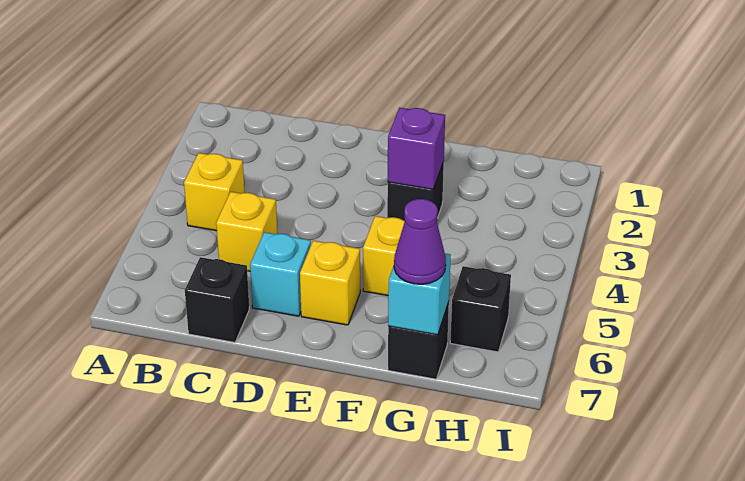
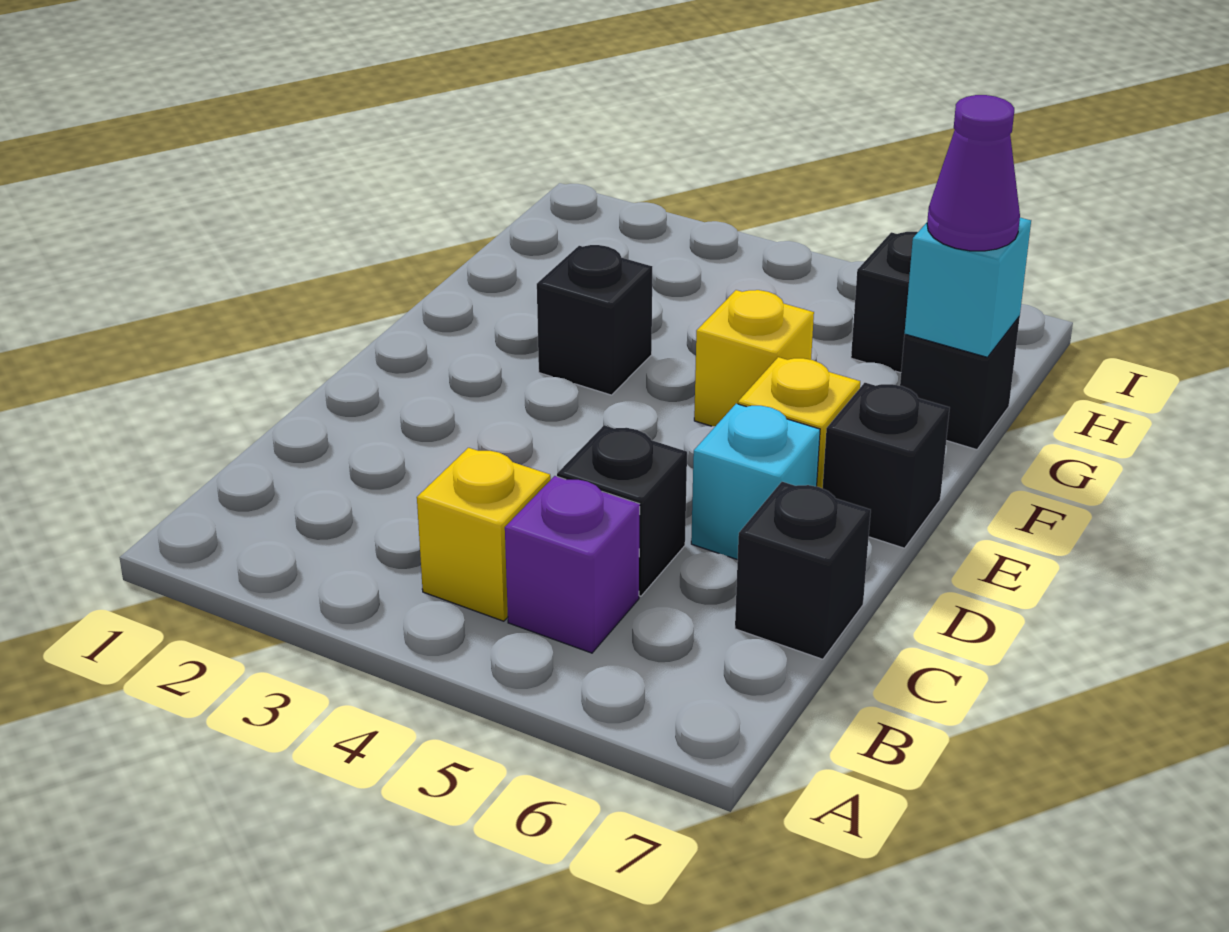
yellow brick C5 level 1 -> black brick C5 level 1
none -> black brick E7 level 1
purple brick F3 level 2 -> purple brick B5 level 1

